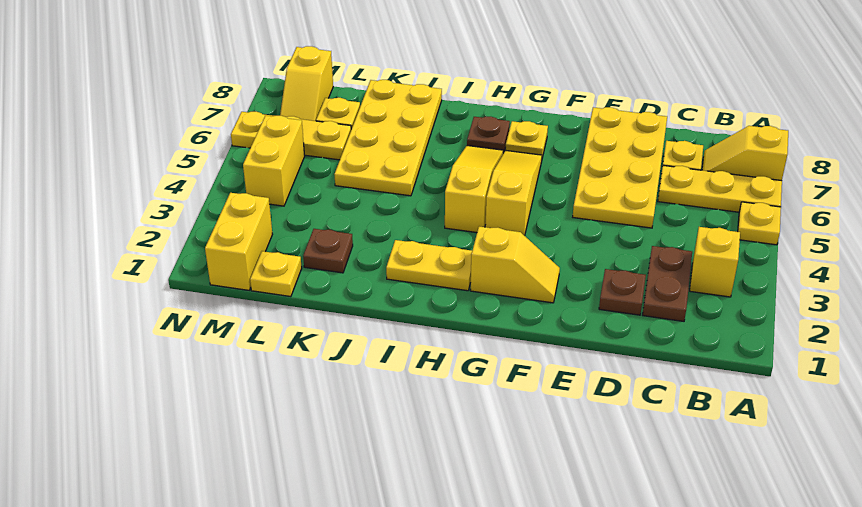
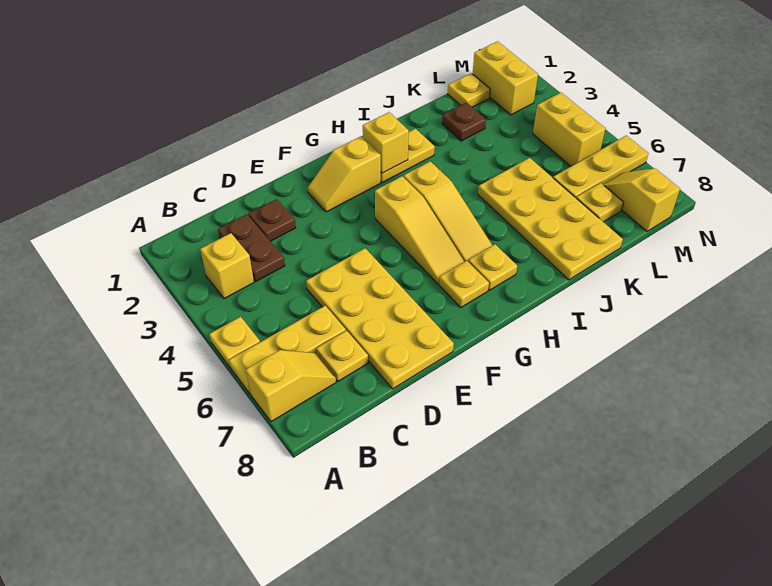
none -> yellow brick H2 level 2
brown plate H7 level 1 -> yellow plate H7 level 1

